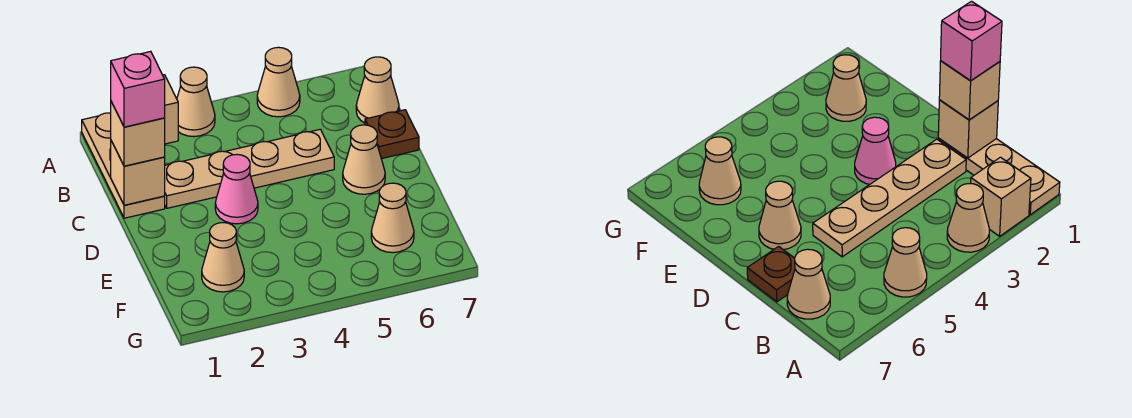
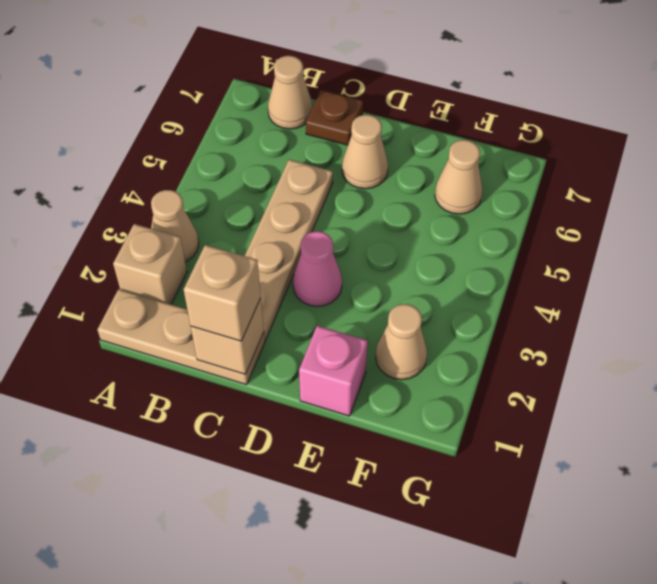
tan cone A5 level 1 -> none
pink brick C1 level 4 -> pink brick E1 level 1

